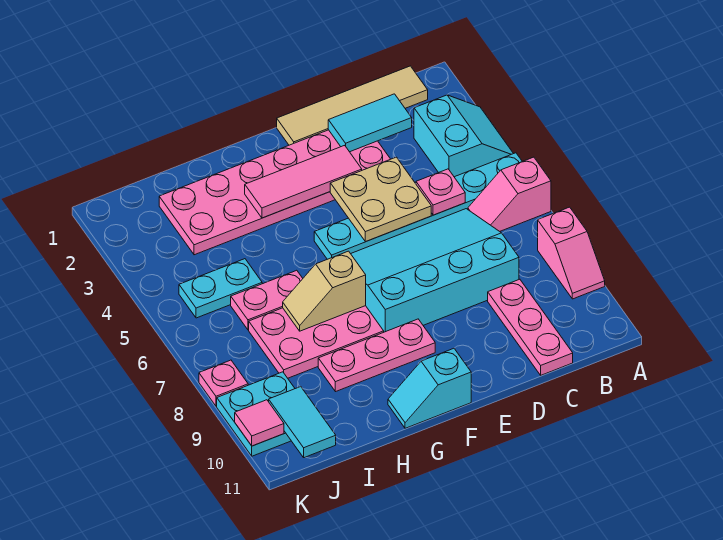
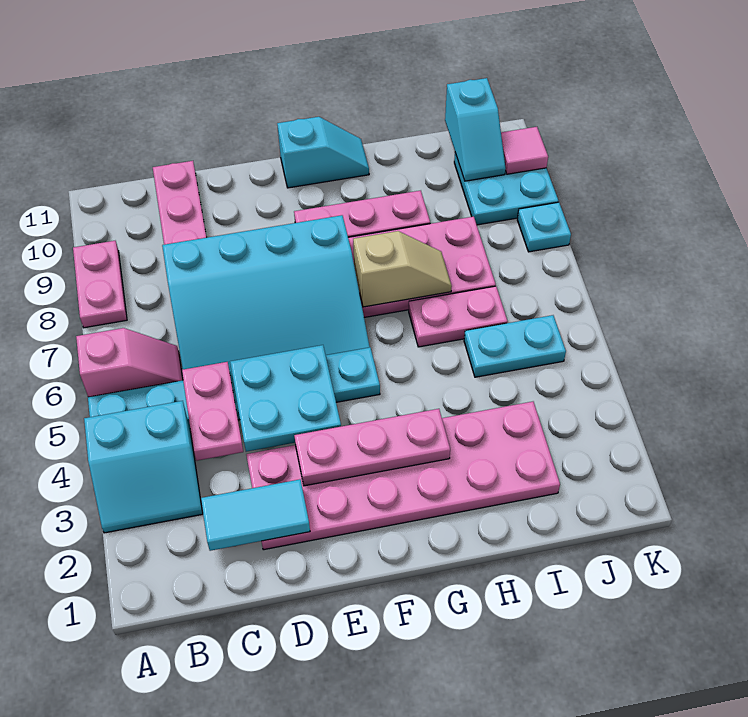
cyan slope A3:B4 level 1 top B -> cyan slope A3:B4 level 1 top 4
pink slope A8:A9 level 1 top 8 -> pink plate A8:A9 level 1
tan tile B1:E1 level 1 -> none
pink plate C5 level 2 -> pink plate C4:C5 level 2
tan plate D4:E5 level 2 -> cyan plate D4:E5 level 2
pink tile E3:G3 level 2 -> pink plate E3:G3 level 2
cyan tile J10:J11 level 2 -> cyan slope J10:J11 level 2 top 11
pink plate K8 level 1 -> cyan plate K8 level 1

